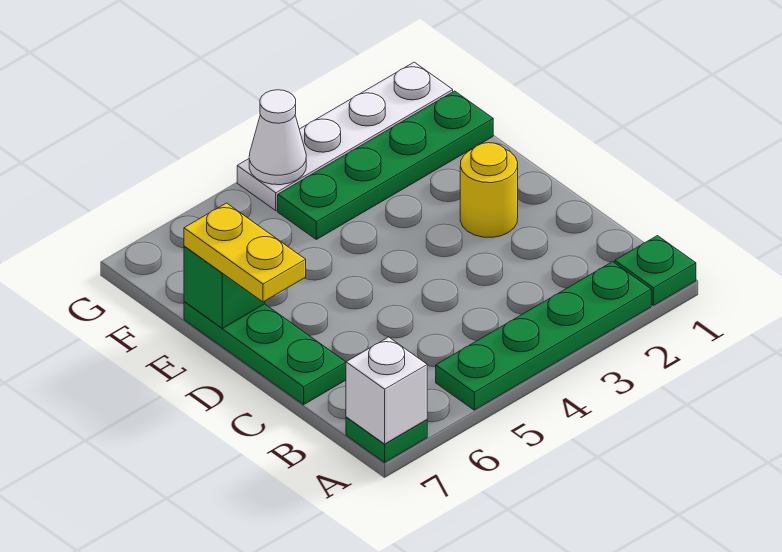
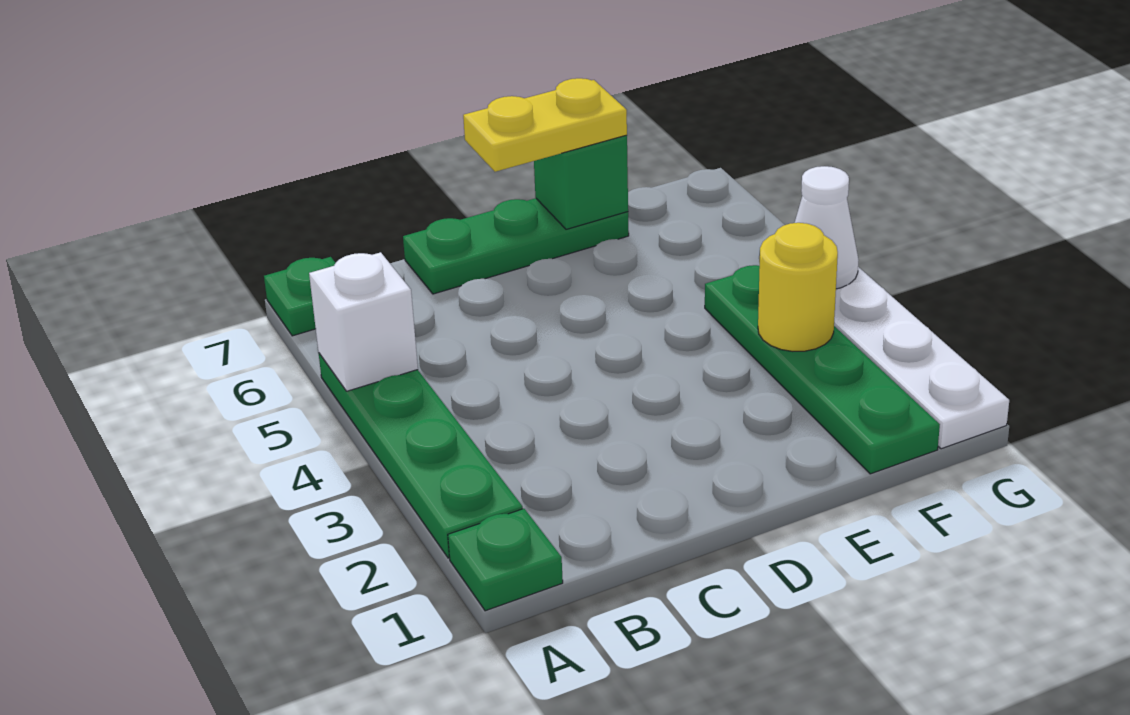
white brick A7 level 2 -> white brick A5 level 2
yellow round brick D2 level 1 -> yellow round brick F3 level 2

